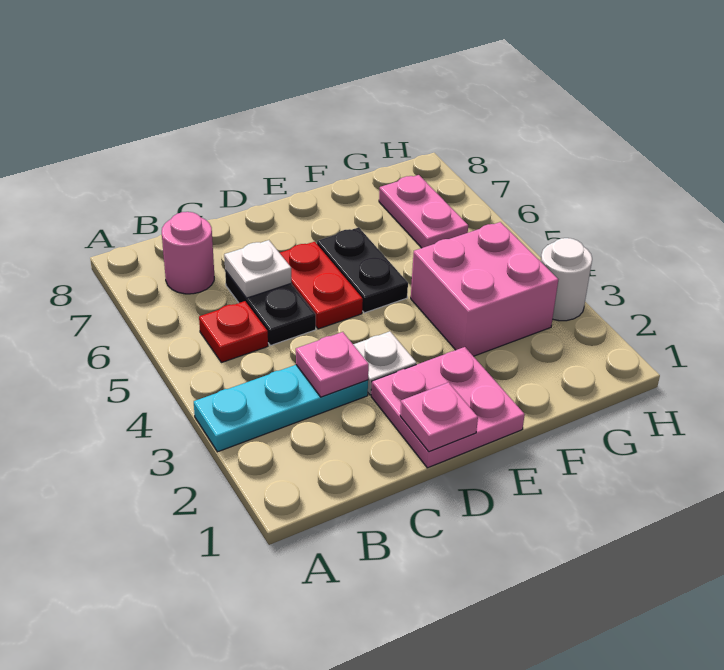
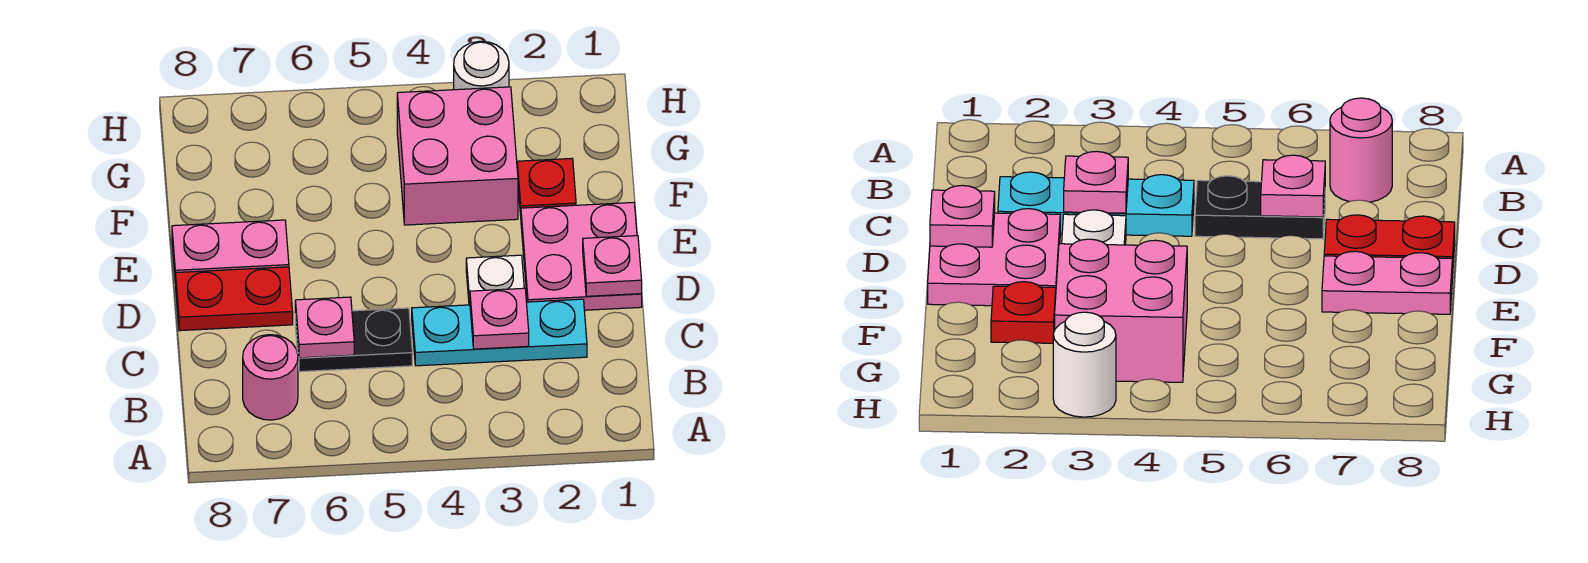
cyan plate A3:C3 level 1 -> cyan plate C2:C4 level 1
red plate B5 level 1 -> red plate F2 level 1
white plate C6 level 2 -> pink plate C6 level 2
red plate D5:D6 level 1 -> red plate D7:D8 level 1
black plate E5:E6 level 1 -> none
pink plate G6:G7 level 1 -> pink plate E7:E8 level 1

